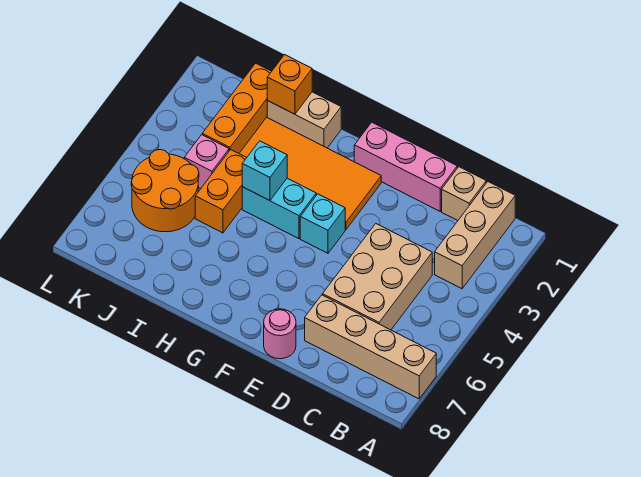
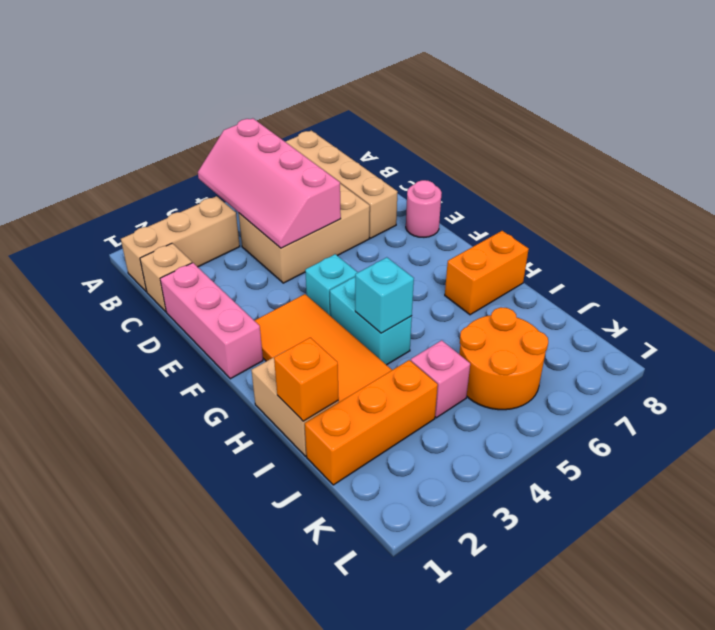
none -> pink slope A4:D5 level 2 top 5
orange brick I4:I5 level 1 -> orange brick H7:H8 level 1

